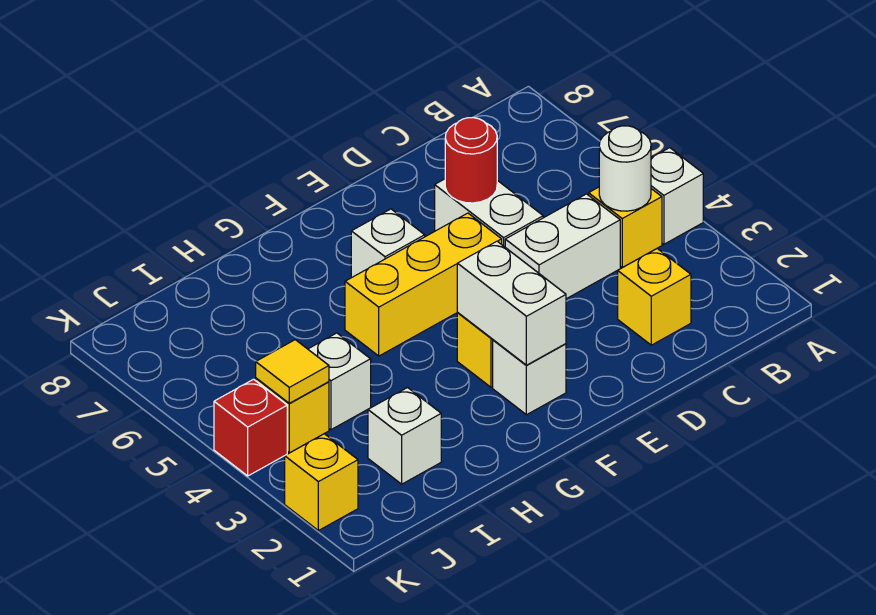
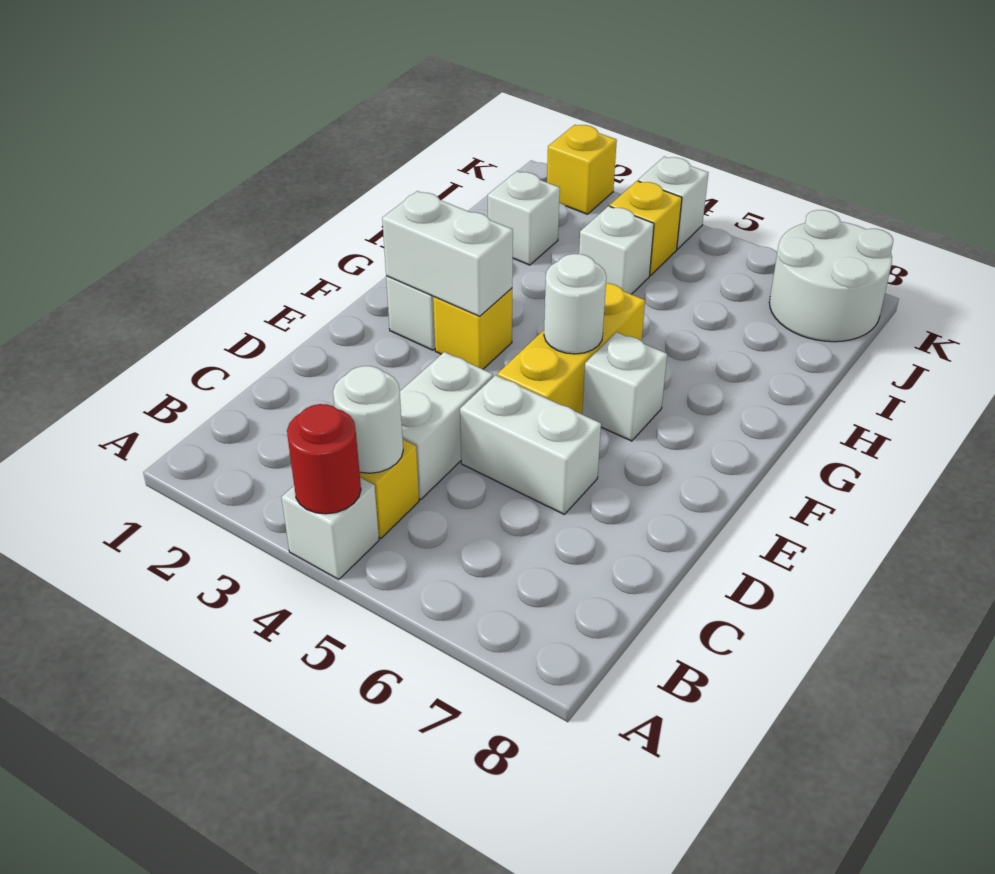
yellow brick C2 level 1 -> none
red round brick D6 level 2 -> red round brick A4 level 2
none -> white round brick F5 level 2
yellow tile J4 level 2 -> none
none -> white round brick J7:K8 level 1
red brick K4 level 1 -> white brick K4 level 1

